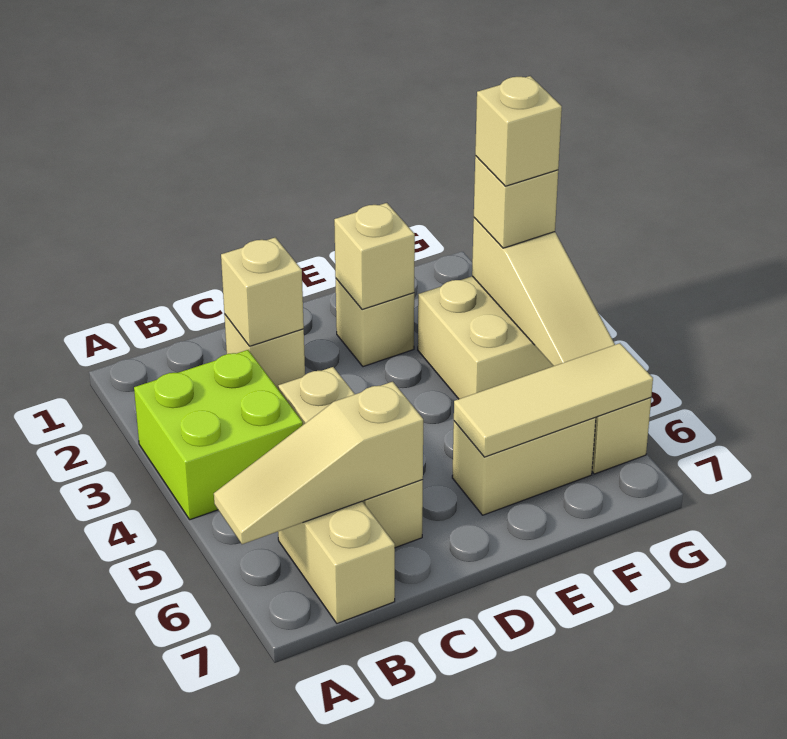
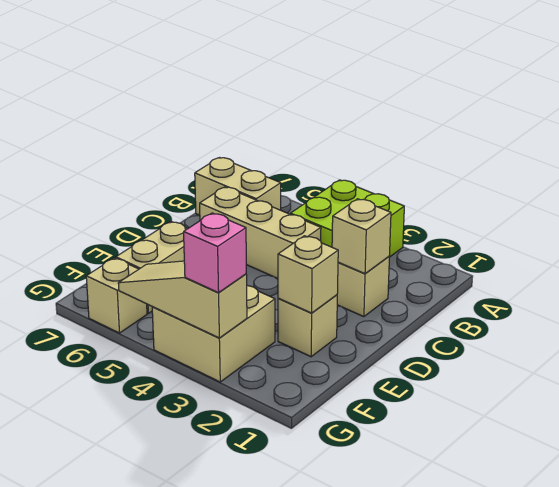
tan slope A6:C6 level 2 top C -> none
tan tile E6:G6 level 2 -> none
tan brick G3 level 3 -> pink brick G3 level 3
tan brick G3 level 4 -> none

